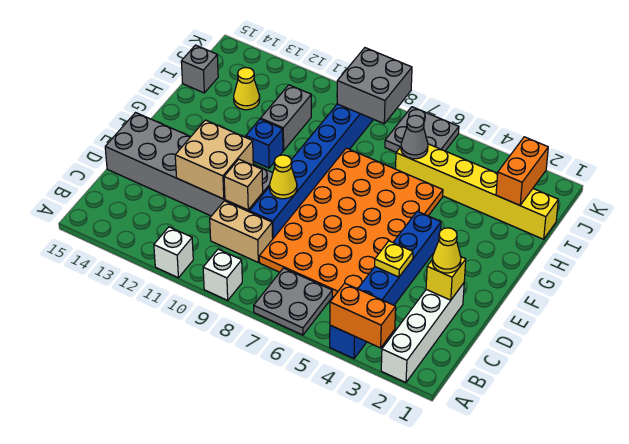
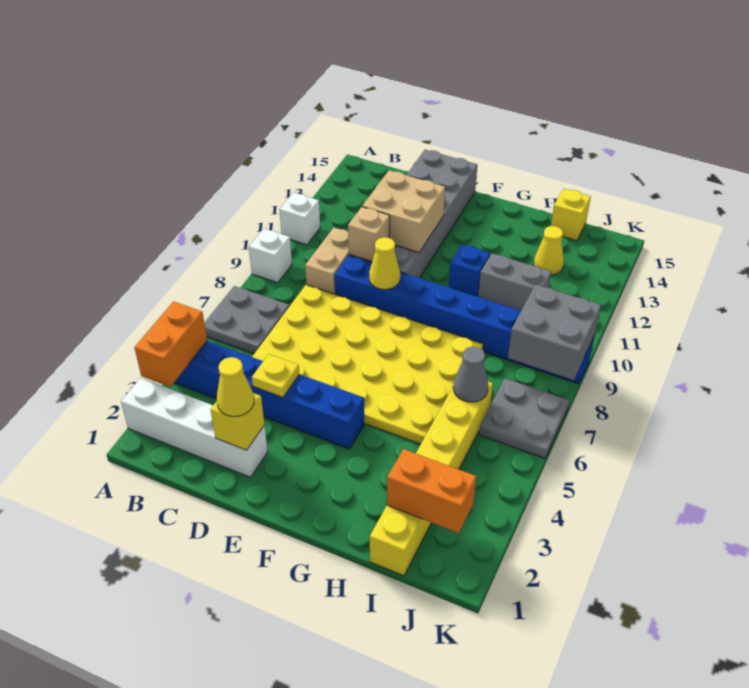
orange plate C5:H8 level 1 -> yellow plate C5:H8 level 1
grey brick I15 level 1 -> yellow brick I15 level 1

